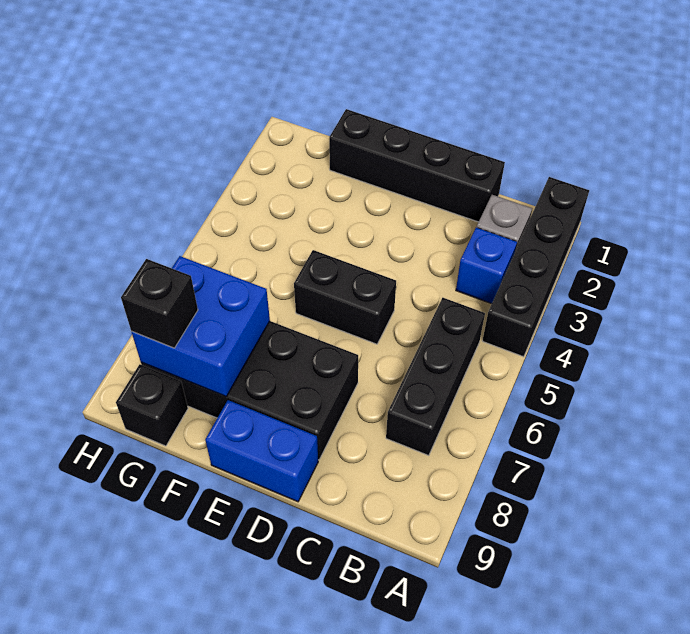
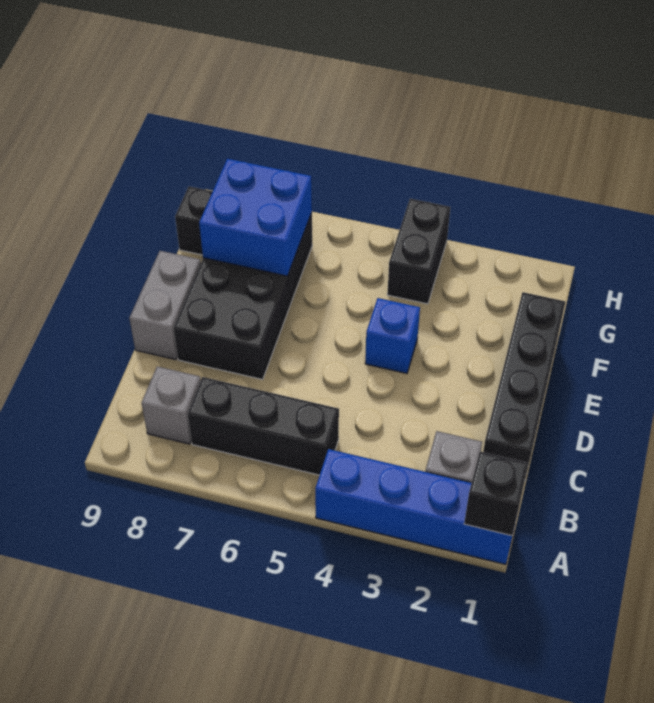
black brick A1:A4 level 1 -> blue brick A1:A4 level 1
blue brick B3 level 1 -> blue brick E4 level 1
none -> grey brick B8 level 1
black brick D5:E5 level 1 -> black brick G4:H4 level 1
blue brick D9:E9 level 1 -> grey brick D9:E9 level 1
black brick G8 level 3 -> black brick A1 level 2

